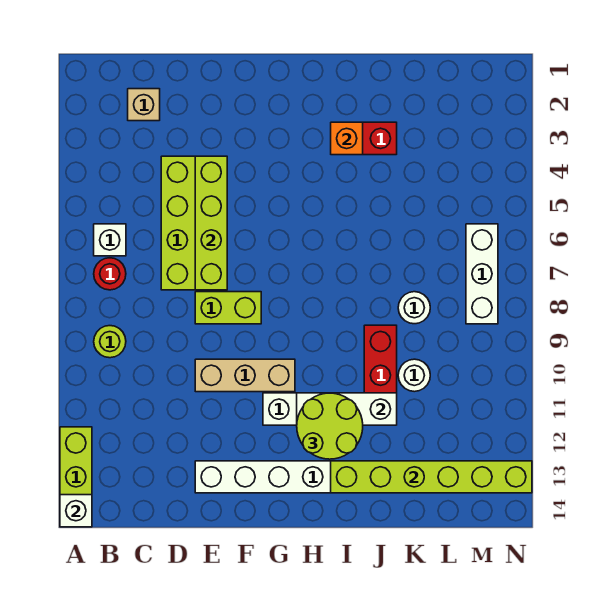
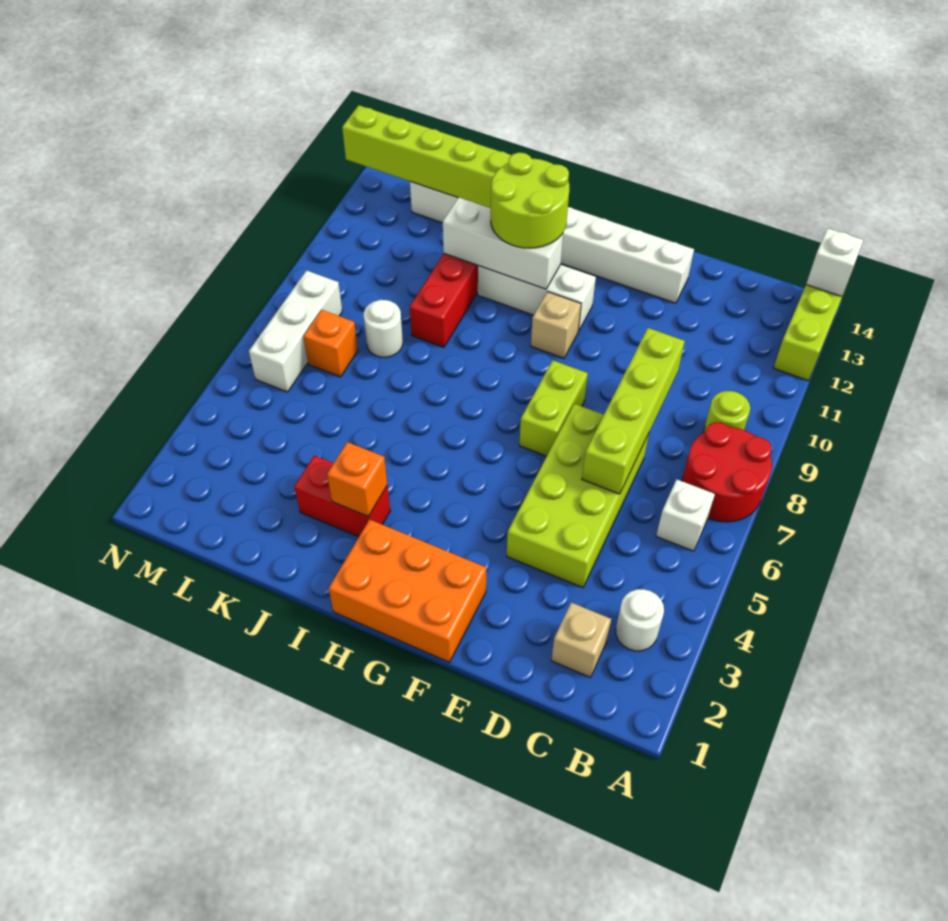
red round brick B7 level 1 -> red round brick A7:B8 level 1
lime brick E4:E7 level 2 -> lime brick D6:D9 level 2
lime brick E8:F8 level 1 -> lime brick F7:F8 level 1
tan brick E10:G10 level 1 -> tan brick G10 level 1
none -> orange brick F1:H2 level 1
white round brick K10 level 1 -> white round brick B3 level 1
none -> orange brick L7 level 1

